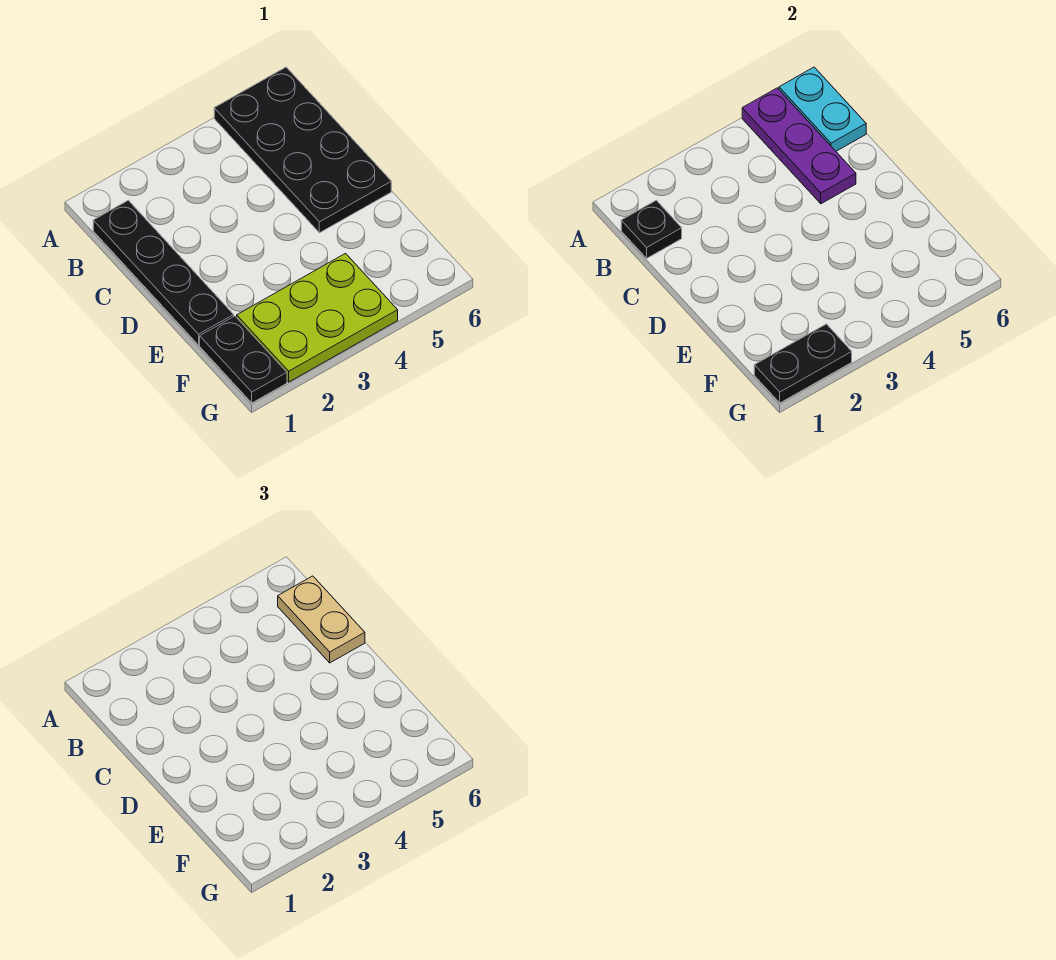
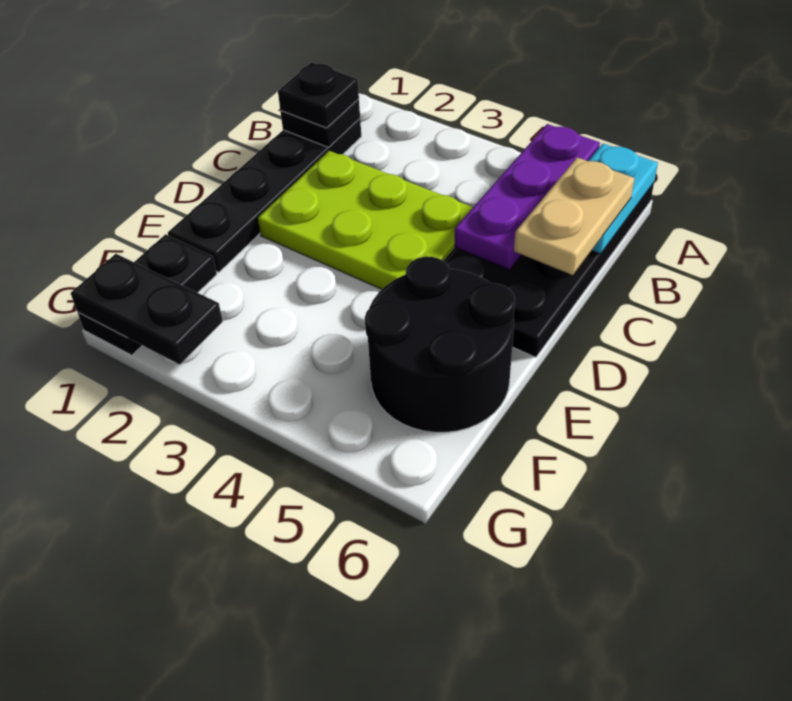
none -> black plate B1 level 3
none -> black round brick E5:F6 level 1
lime plate F2:G4 level 1 -> lime plate C2:D4 level 1

